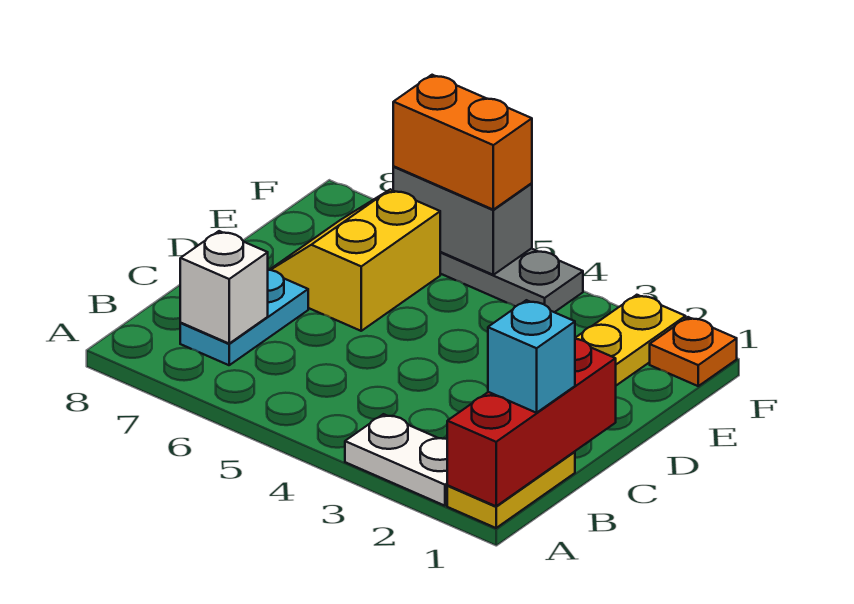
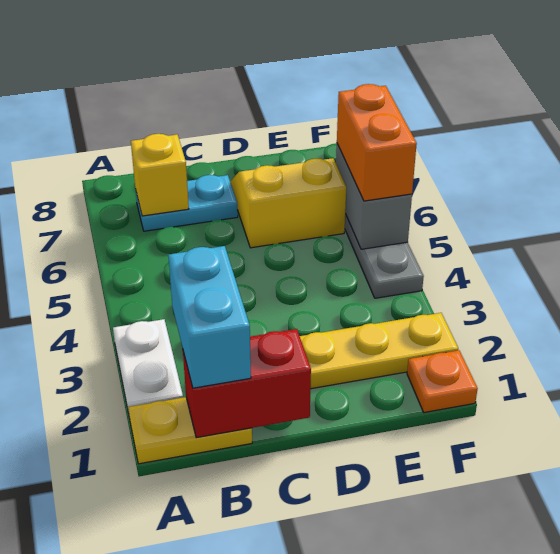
red brick A1:C1 level 2 -> red brick B1:C1 level 2
cyan brick B1 level 3 -> cyan brick B1:B2 level 3
white brick B7 level 2 -> yellow brick B7 level 2

